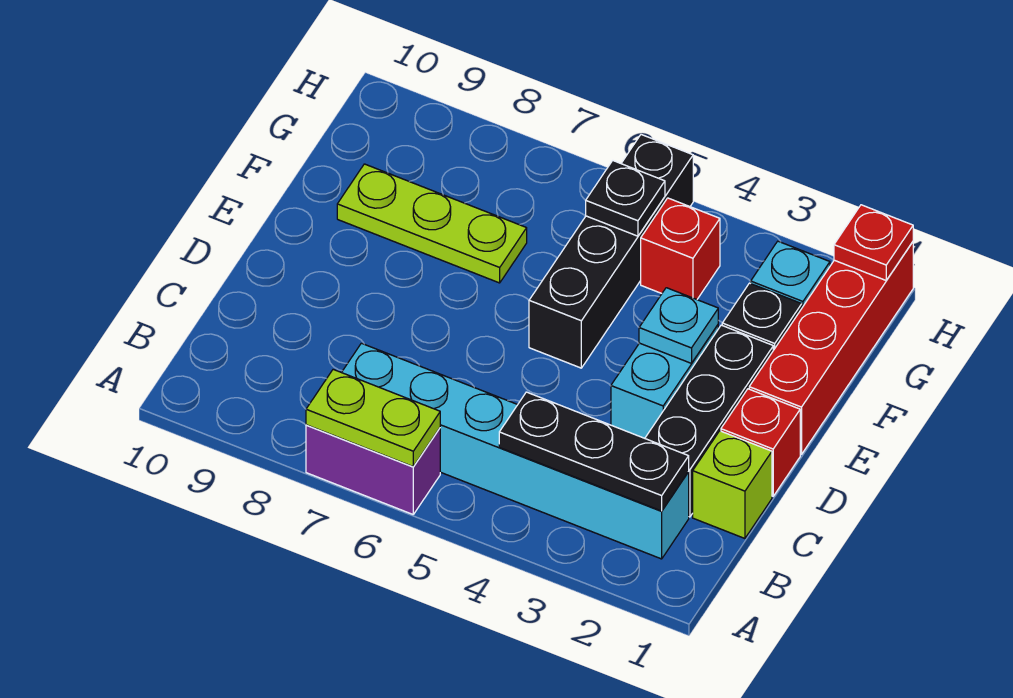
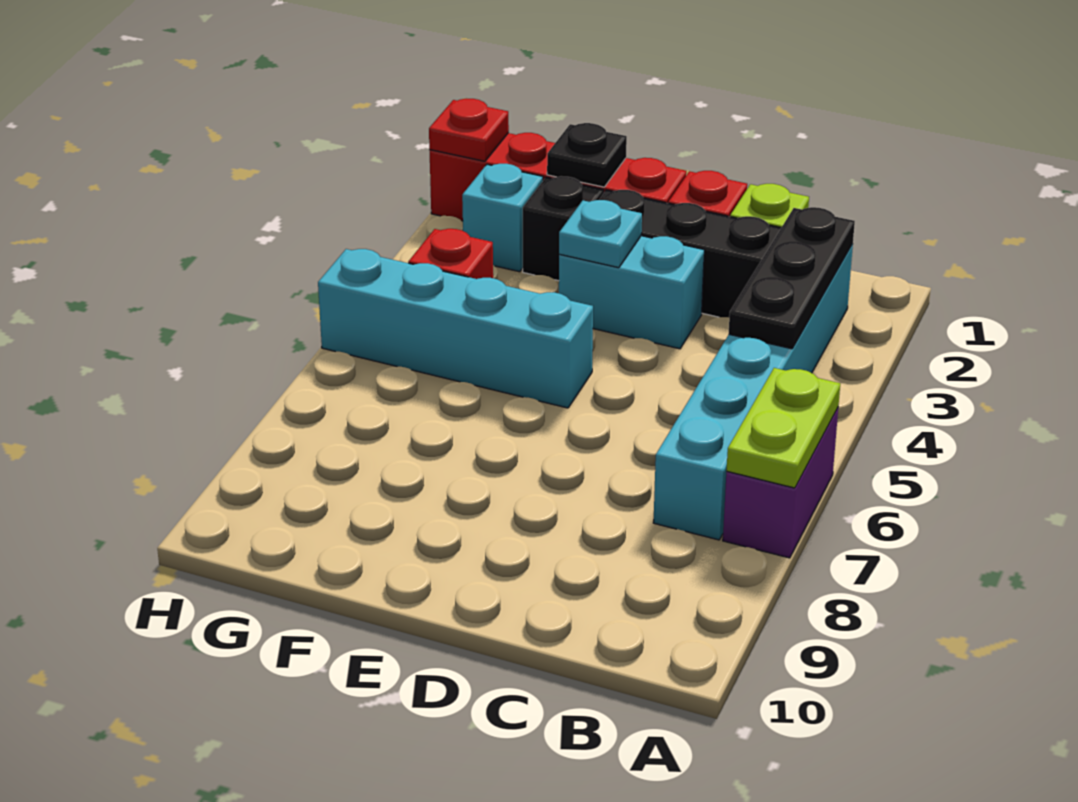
black brick E5:H5 level 1 -> cyan brick E5:H5 level 1
lime plate F7:F9 level 1 -> none
black plate G5 level 2 -> black plate F1 level 2

